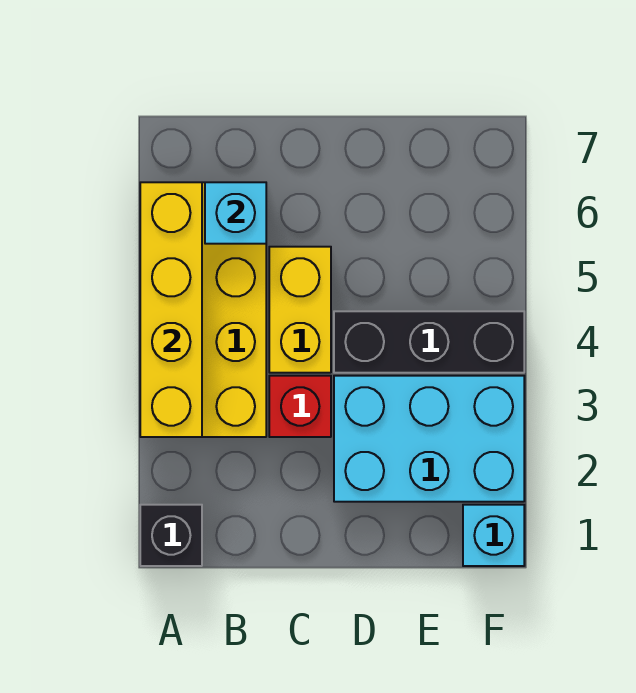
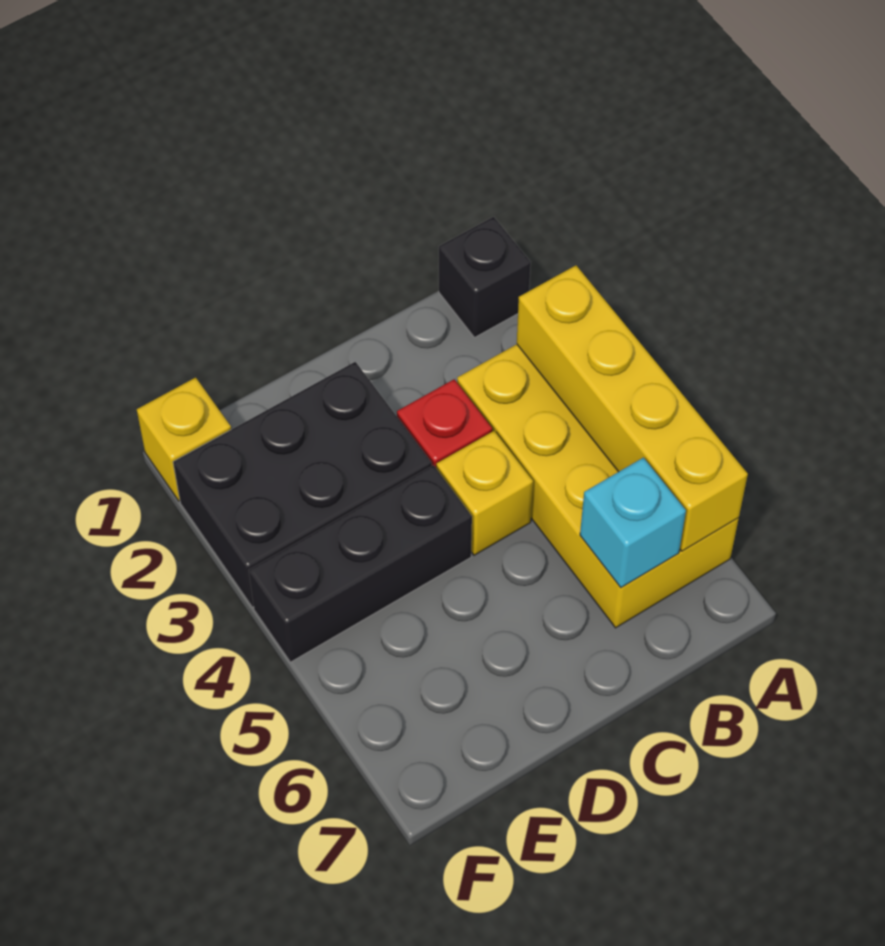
yellow brick C4:C5 level 1 -> yellow brick C4 level 1
cyan brick D2:F3 level 1 -> black brick D2:F3 level 1
cyan brick F1 level 1 -> yellow brick F1 level 1

